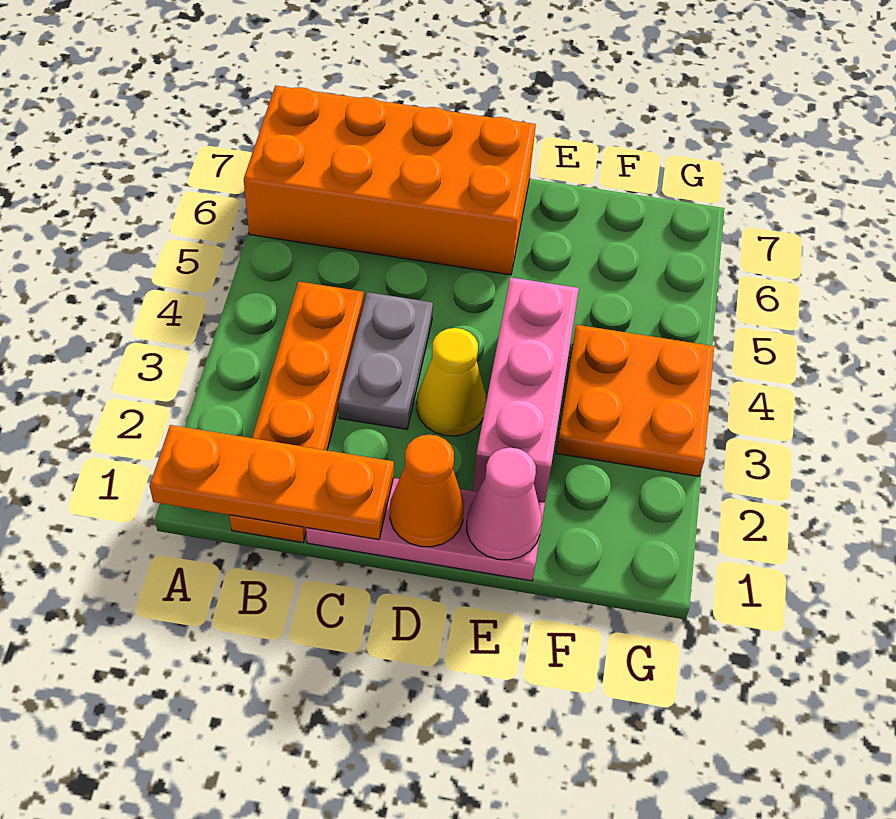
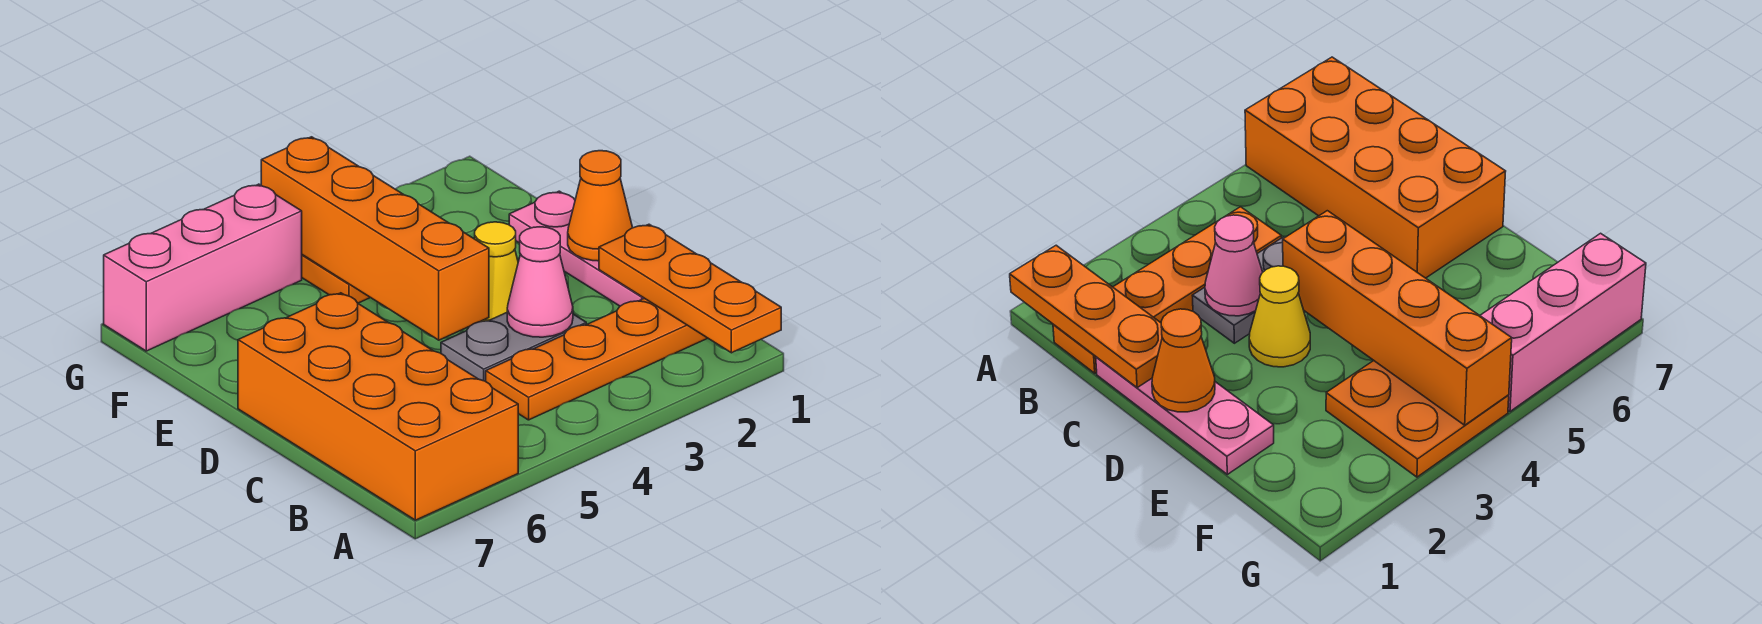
none -> orange brick D4:G4 level 2
pink cone E1 level 2 -> pink cone C3 level 2
pink brick E2:E4 level 1 -> pink brick G5:G7 level 1

